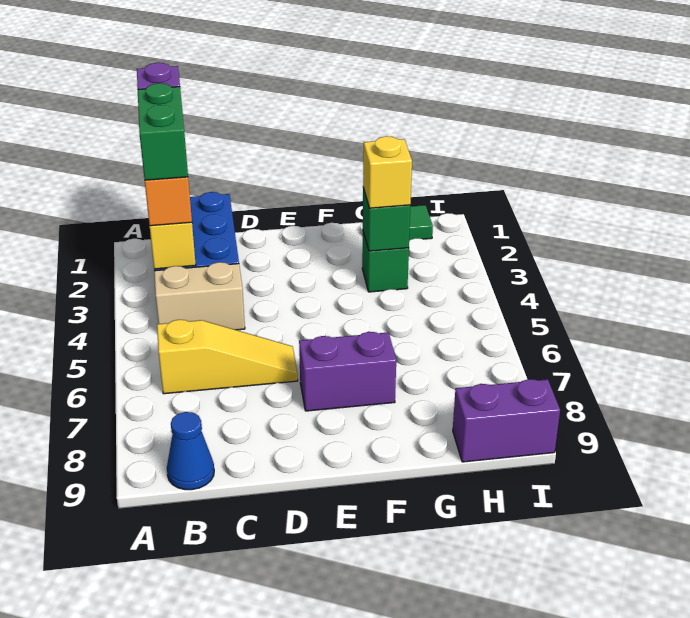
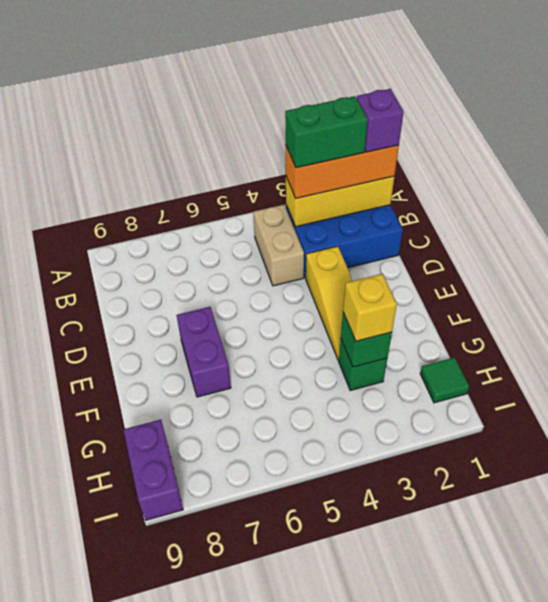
yellow slope B6:D6 level 1 top B -> yellow slope D3:F3 level 1 top D
blue cone B9 level 1 -> none

